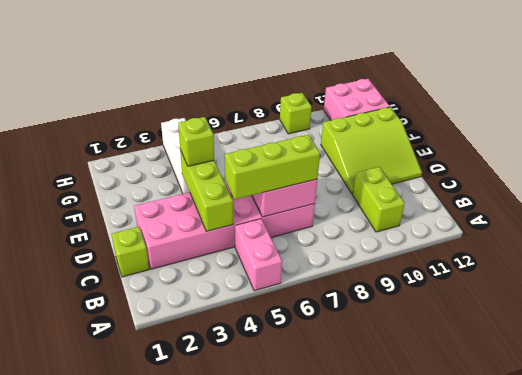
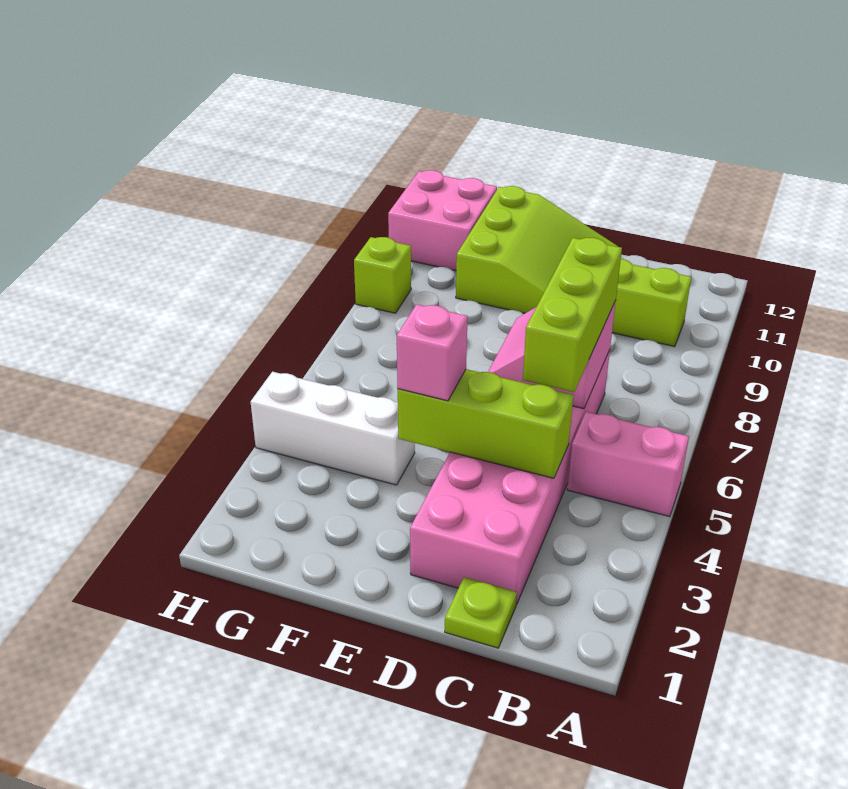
lime brick C1 level 1 -> lime plate C1 level 1
lime brick E4 level 3 -> pink brick E4 level 3

